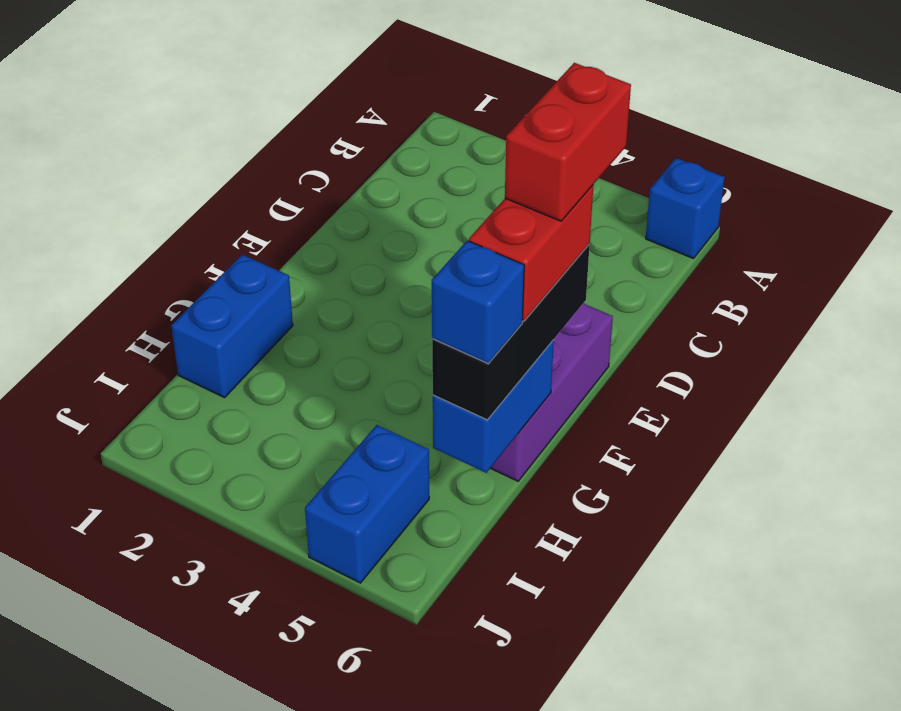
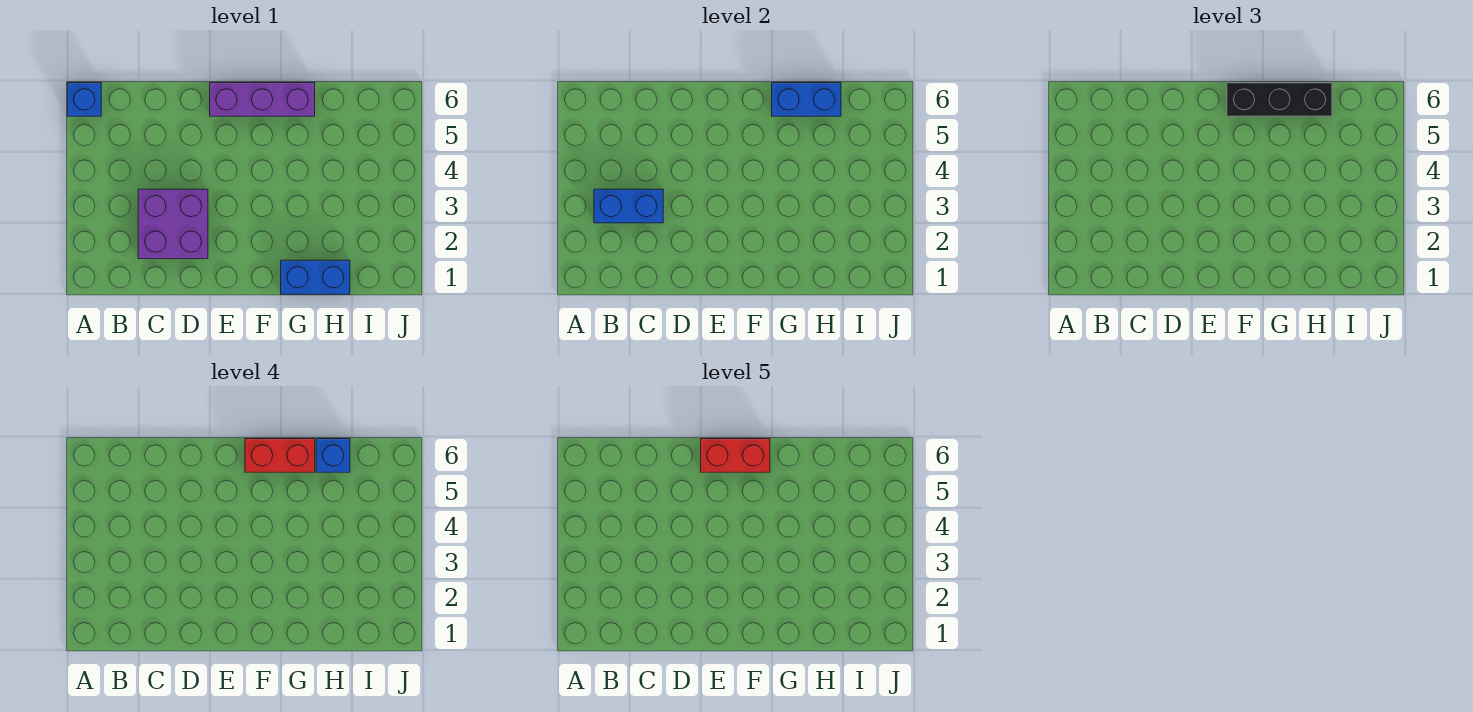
none -> purple brick C2:D3 level 1
blue brick I5:J5 level 1 -> blue brick B3:C3 level 2

